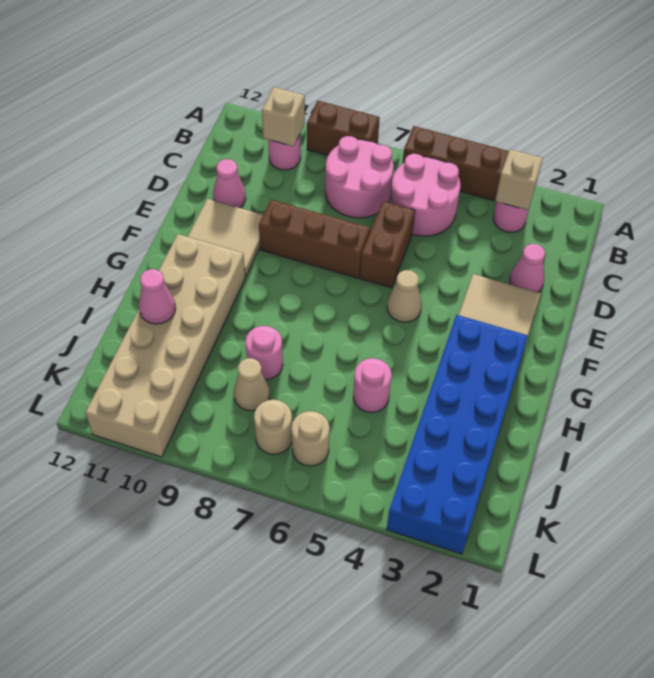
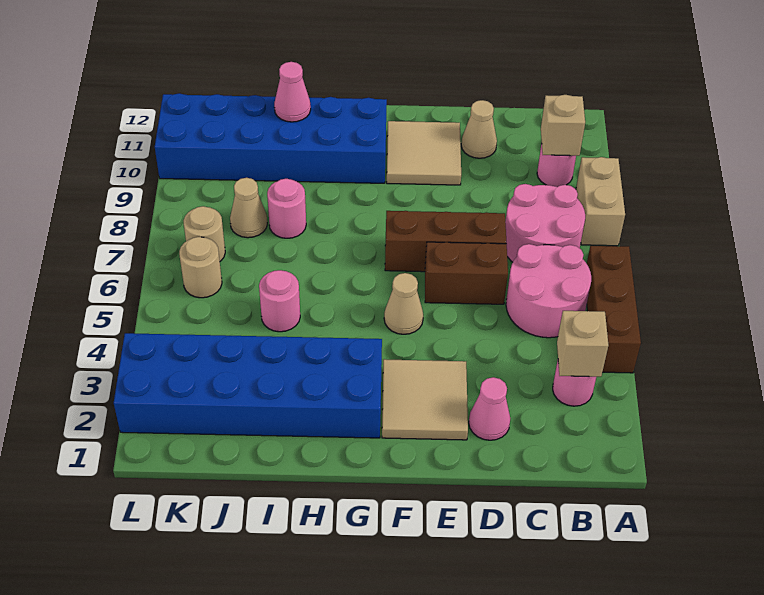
brown brick A8:A9 level 1 -> tan brick A8:A9 level 1
pink cone D11 level 1 -> tan cone D11 level 1
brown brick E7:E9 level 1 -> brown brick D7:F7 level 1
tan brick G10:L11 level 1 -> blue brick G10:L11 level 1

